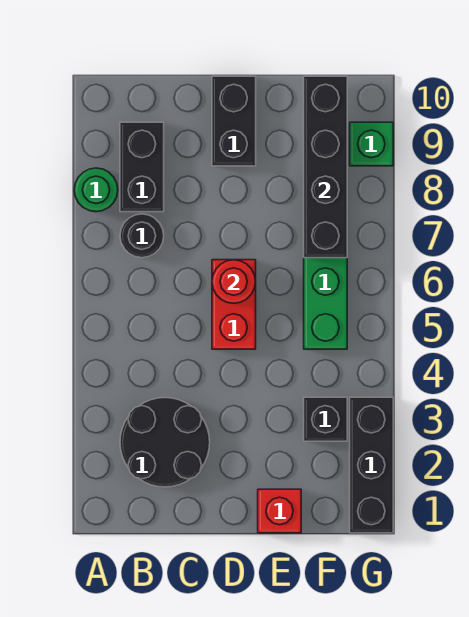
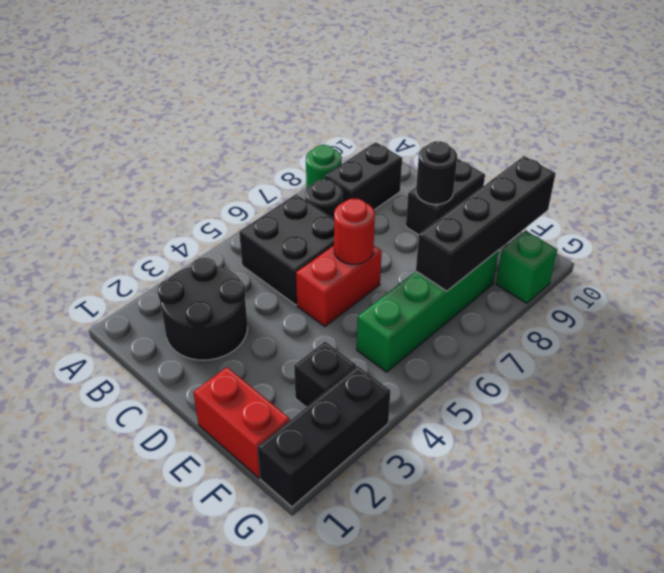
none -> black brick B5:C6 level 1
none -> black round brick D9 level 2
red brick E1 level 1 -> red brick E1:F1 level 1

